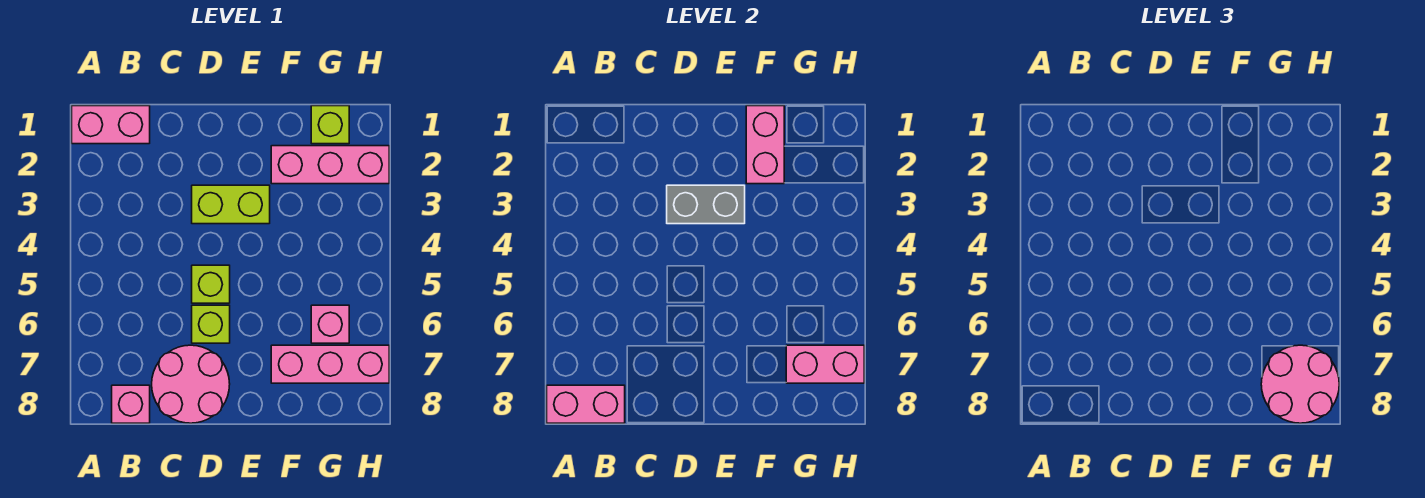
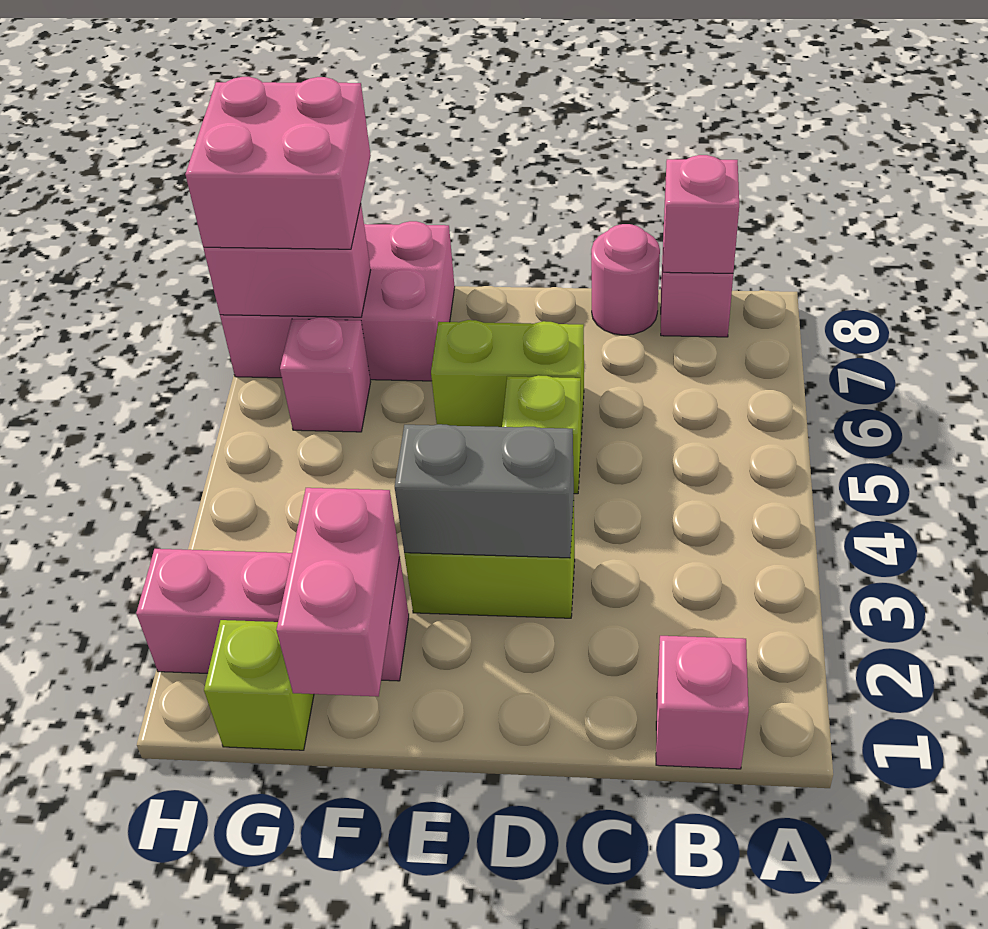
pink brick A1:B1 level 1 -> pink brick B1 level 1
pink brick A8:B8 level 2 -> pink brick B8 level 2
pink round brick C7:D8 level 1 -> pink round brick C8 level 1
lime brick D6 level 1 -> lime brick D6:E6 level 1
pink brick F7:H7 level 1 -> pink brick F7:H8 level 1
pink round brick G7:H8 level 3 -> pink brick G7:H8 level 3

